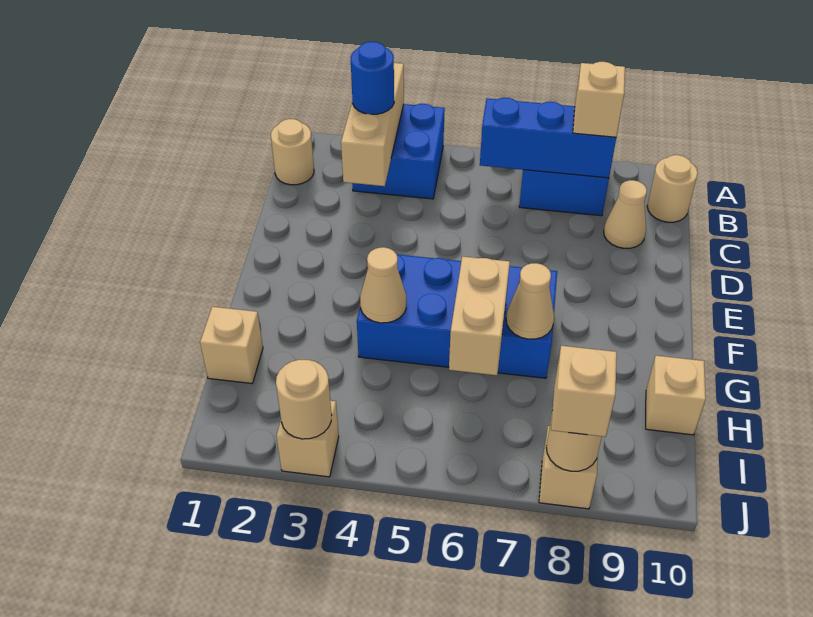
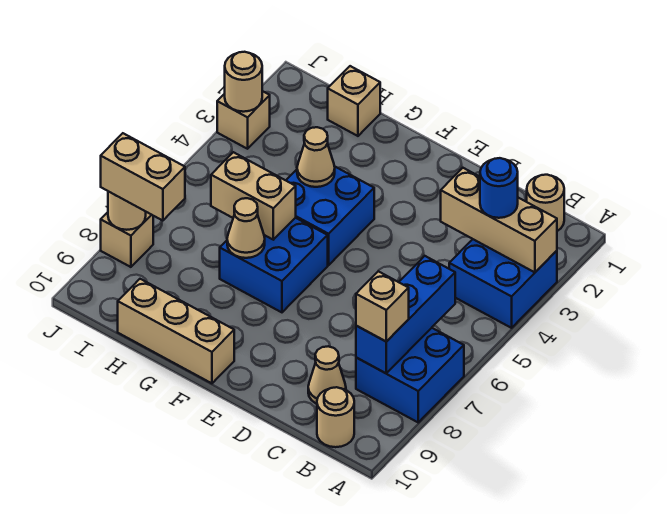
tan brick H10 level 1 -> tan brick F10:H10 level 1
tan brick J8 level 3 -> tan brick I8:J8 level 3

